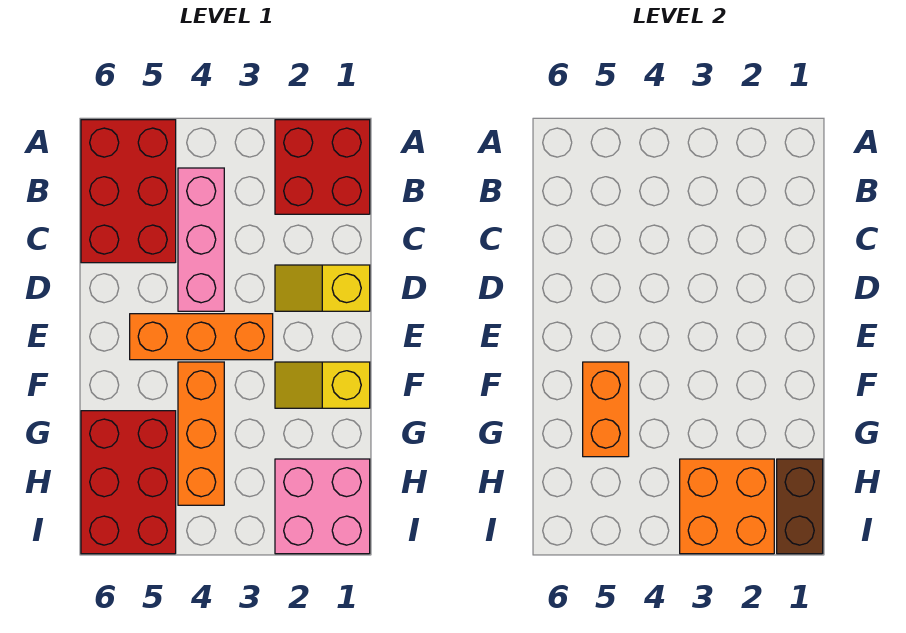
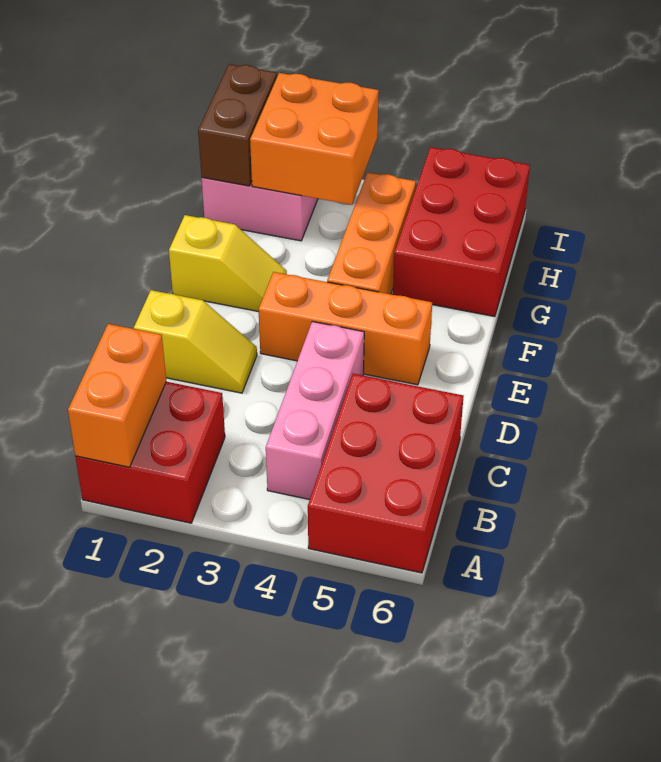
orange brick F5:G5 level 2 -> orange brick A1:B1 level 2

